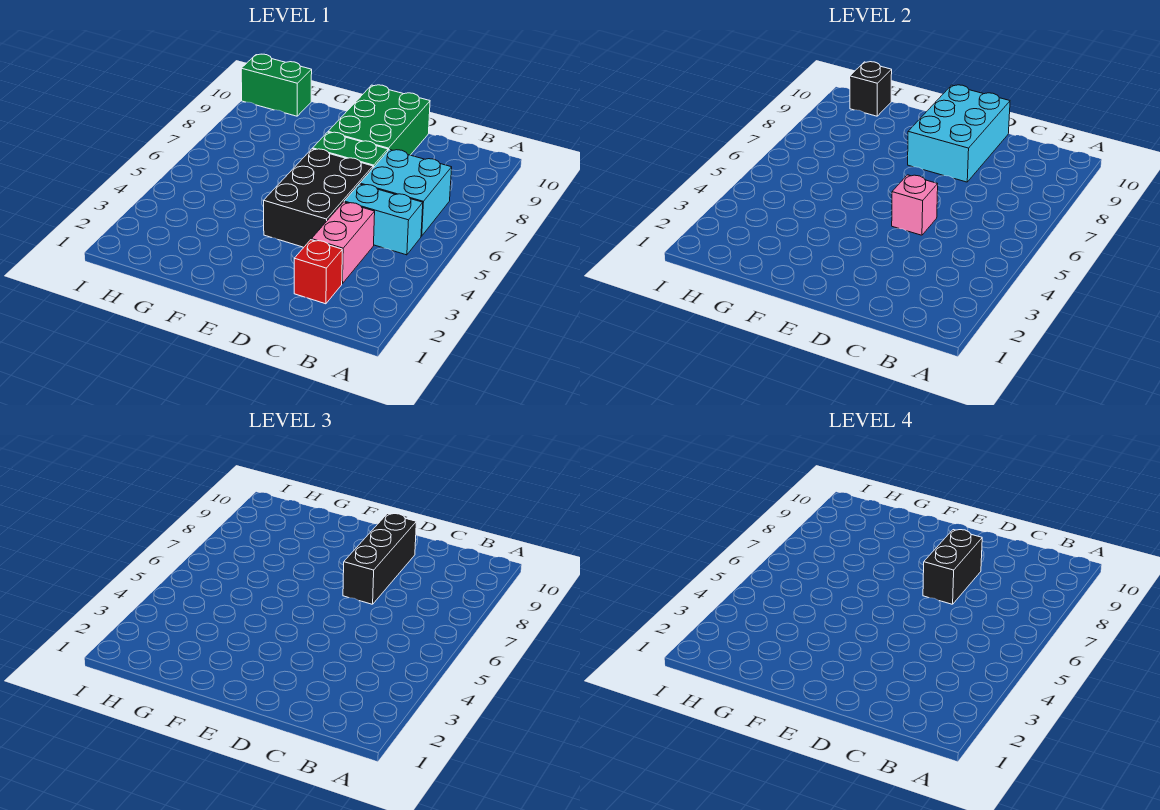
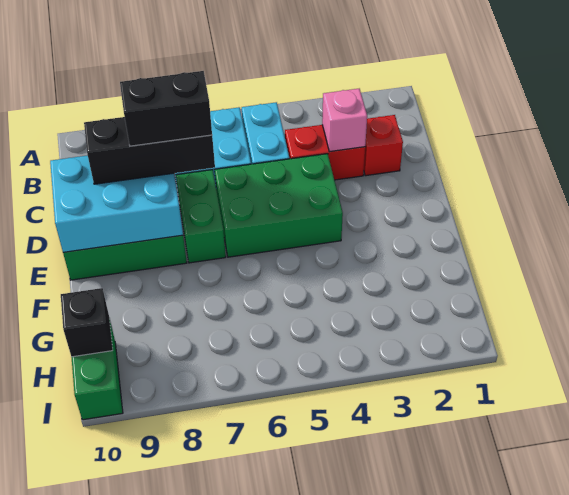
pink brick C3:C4 level 1 -> red brick C3:C4 level 1
black brick D4:E6 level 1 -> green brick D4:E6 level 1
pink brick D5 level 2 -> pink brick C3 level 2

